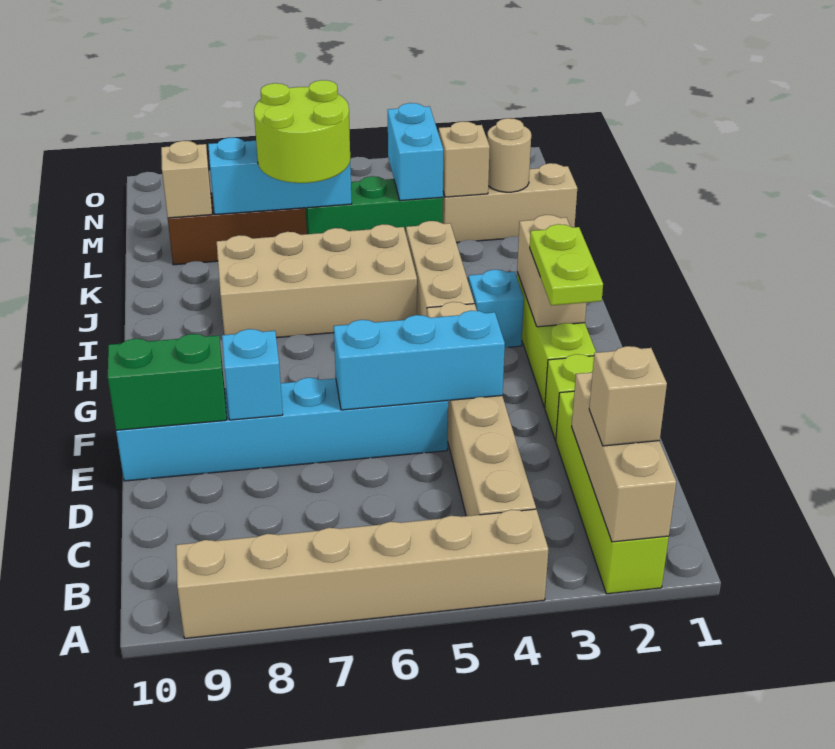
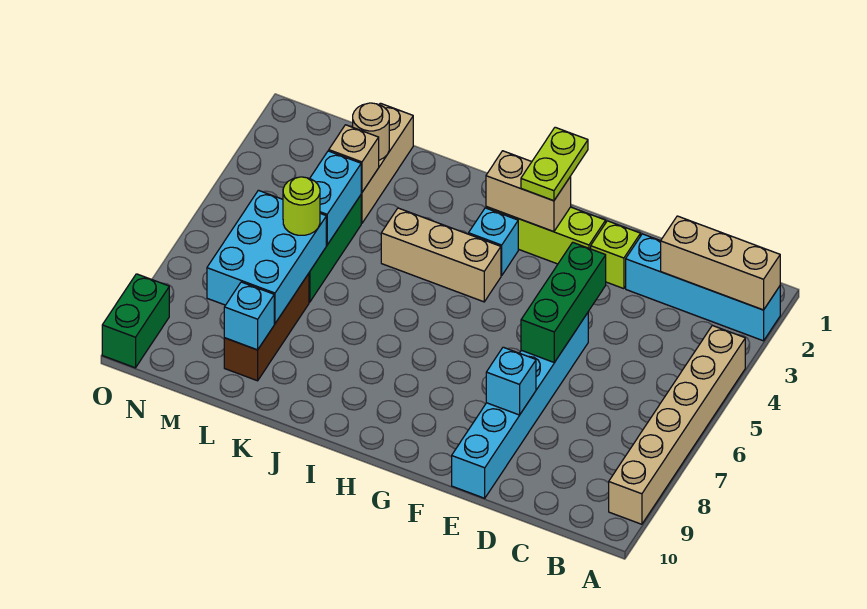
lime brick A2:D2 level 1 -> cyan brick A2:D2 level 1
tan brick B2 level 3 -> none
tan brick B4:G4 level 1 -> none
cyan brick E4:E6 level 2 -> green brick E4:E6 level 2
green brick E9:E10 level 2 -> green brick O9:O10 level 1
lime plate F2:G2 level 3 -> lime plate G1:G2 level 3
tan brick I5:J8 level 1 -> none
lime round brick K6:L7 level 3 -> lime round brick L6 level 3
cyan brick L4:M4 level 2 -> cyan brick L4:L5 level 2
cyan brick L6:L8 level 2 -> cyan brick L6:M8 level 2
tan brick L9 level 2 -> cyan brick L9 level 2

